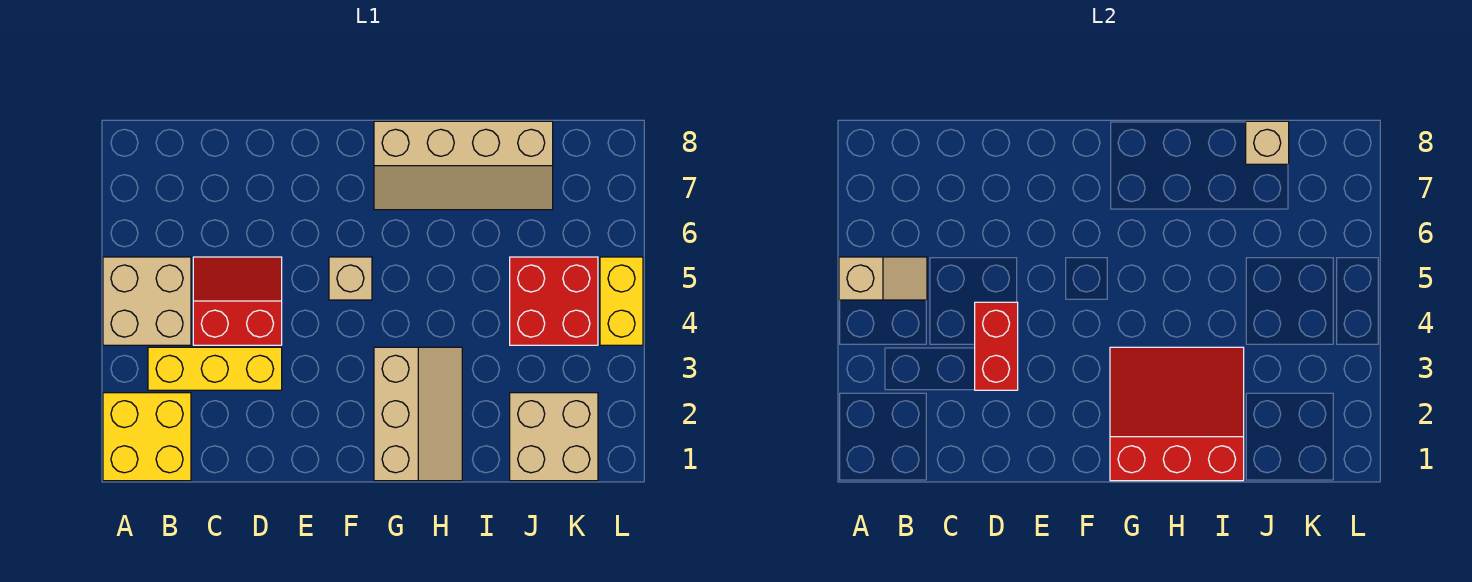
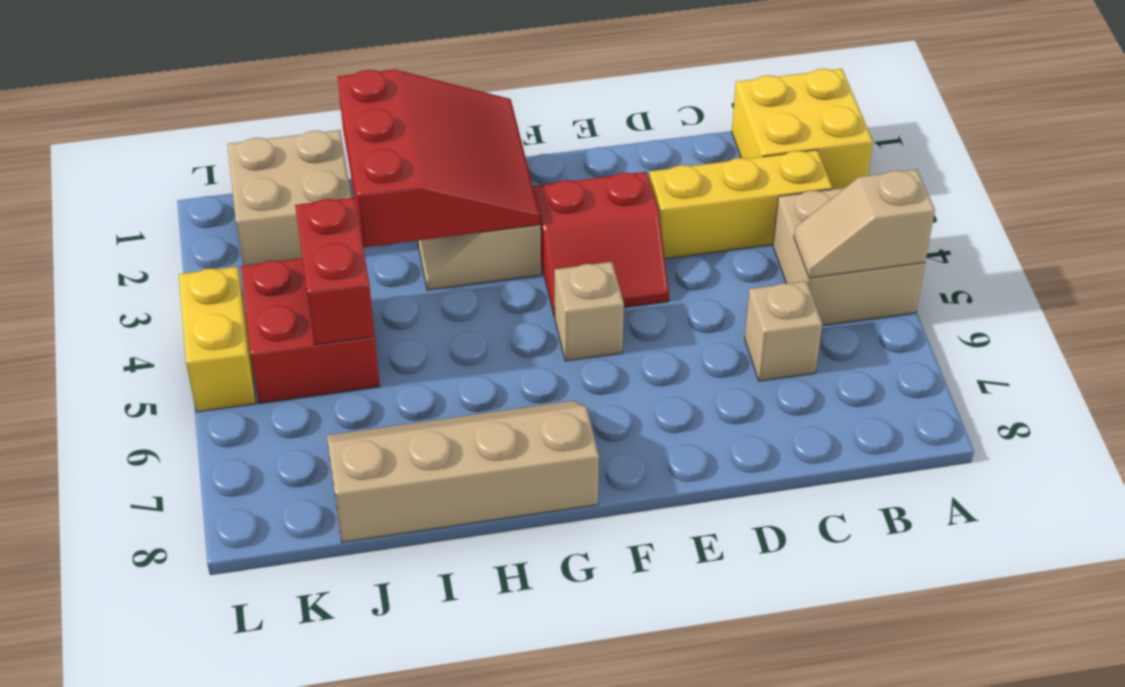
red slope C4:D5 level 1 top 4 -> red slope E3:F4 level 1 top 3
red brick D3:D4 level 2 -> red brick J4:J5 level 2
red slope G1:I3 level 2 top 1 -> red slope G1:I3 level 2 top I
tan brick J8 level 2 -> tan brick C6 level 1

